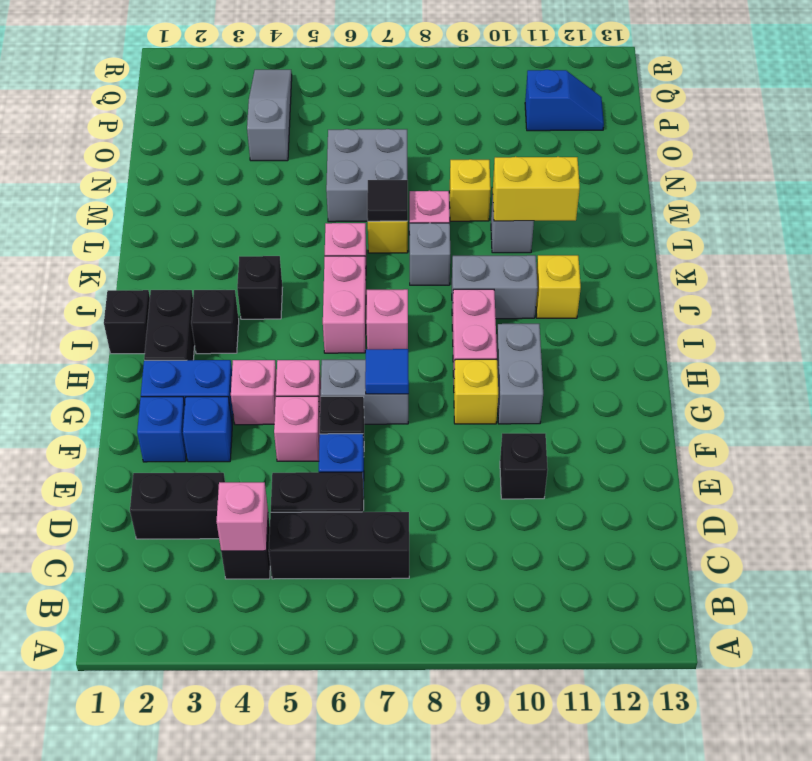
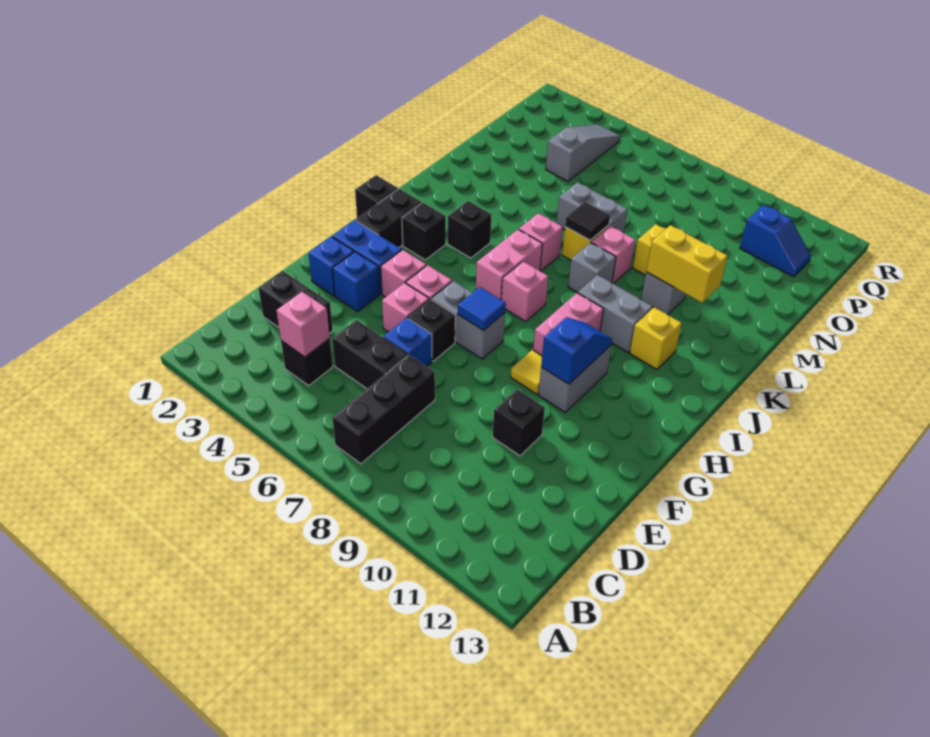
black brick C5:C7 level 1 -> black brick B7:D7 level 1
yellow brick G9 level 1 -> yellow tile G9 level 1
none -> blue slope G10:H10 level 2 top G
grey brick M6:N7 level 1 -> grey brick M6:M7 level 1

